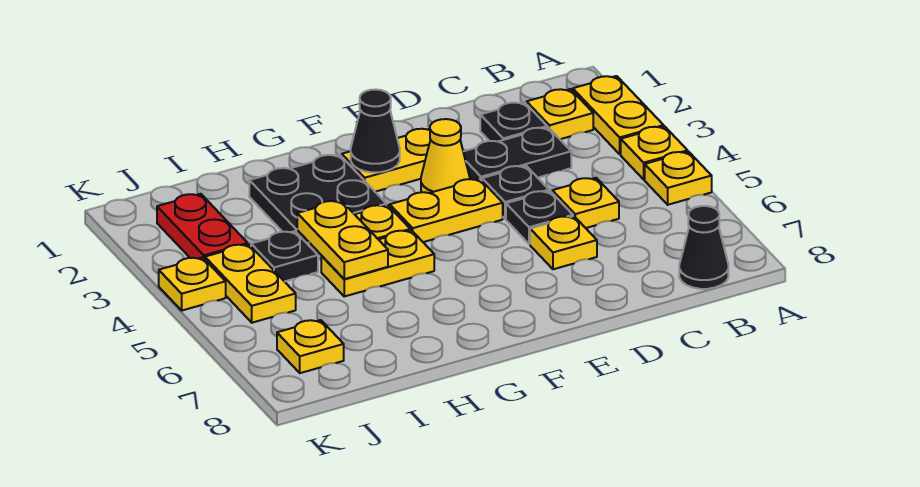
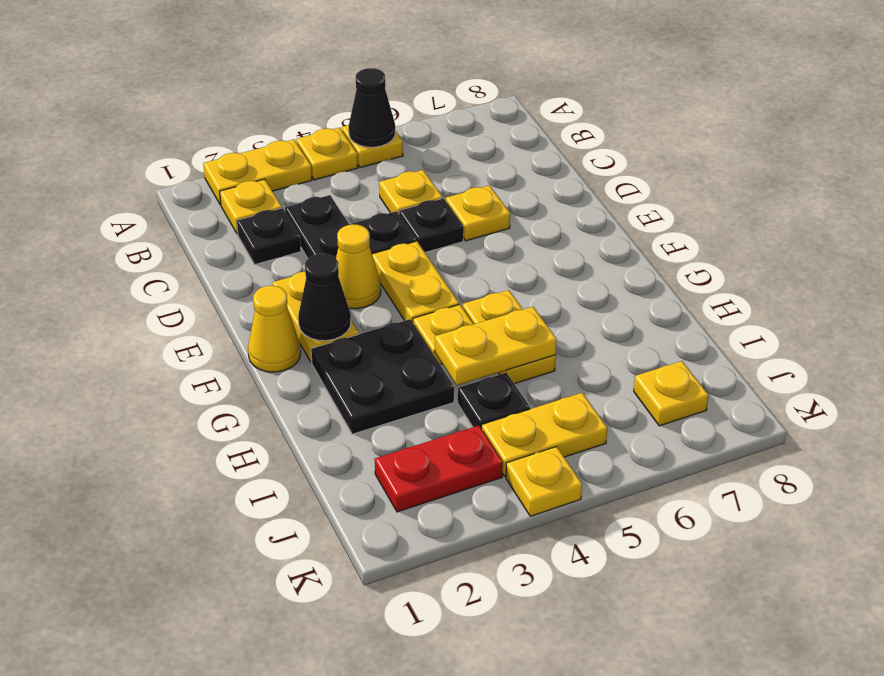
black cone B8 level 1 -> black cone A5 level 2
none -> yellow cone F1 level 1

